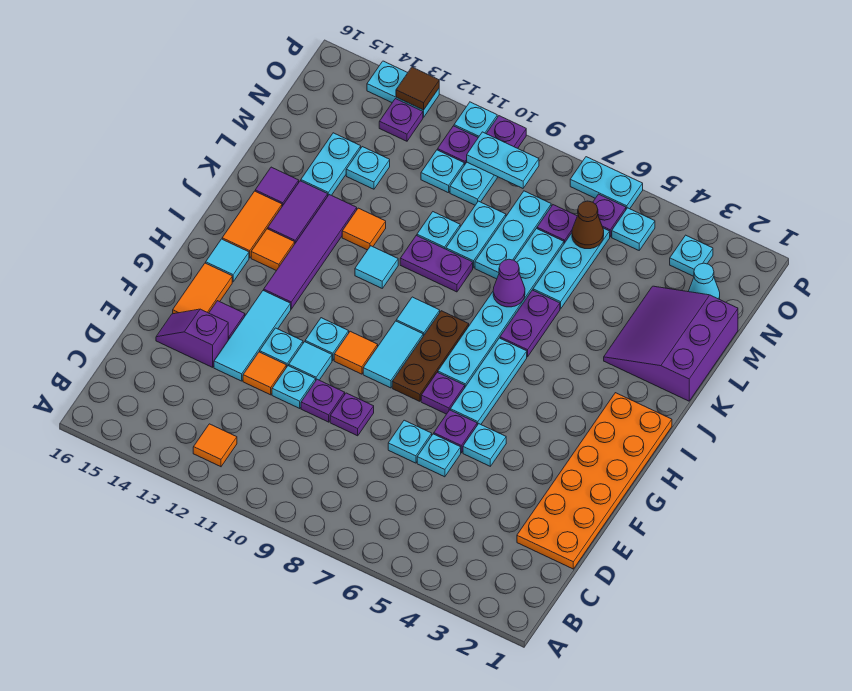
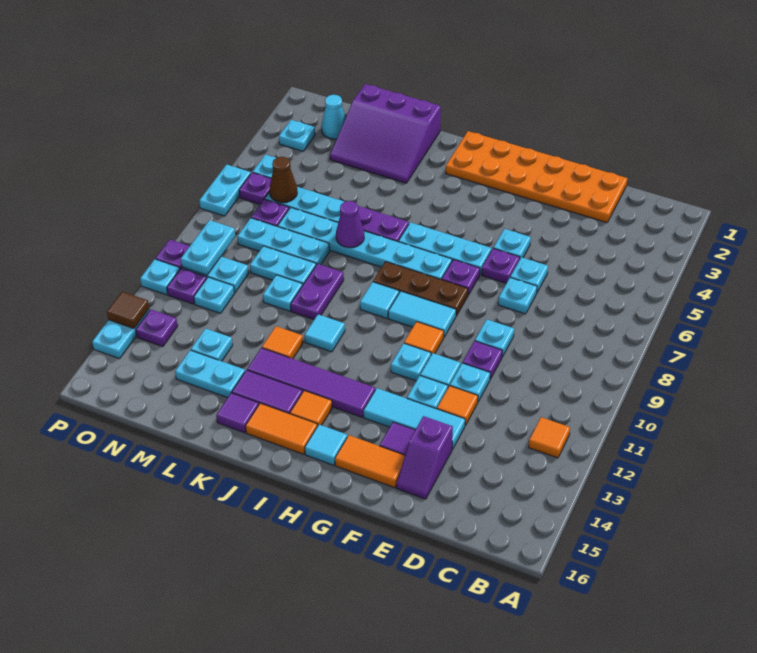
purple plate E9 level 1 -> cyan plate E9 level 1

